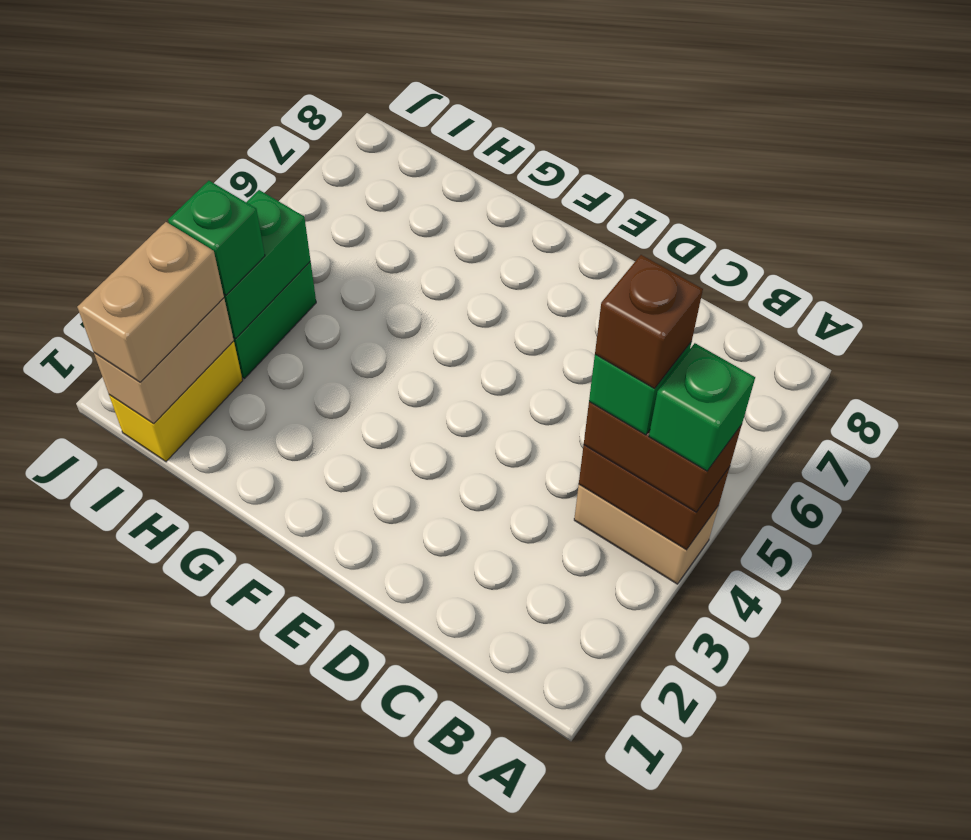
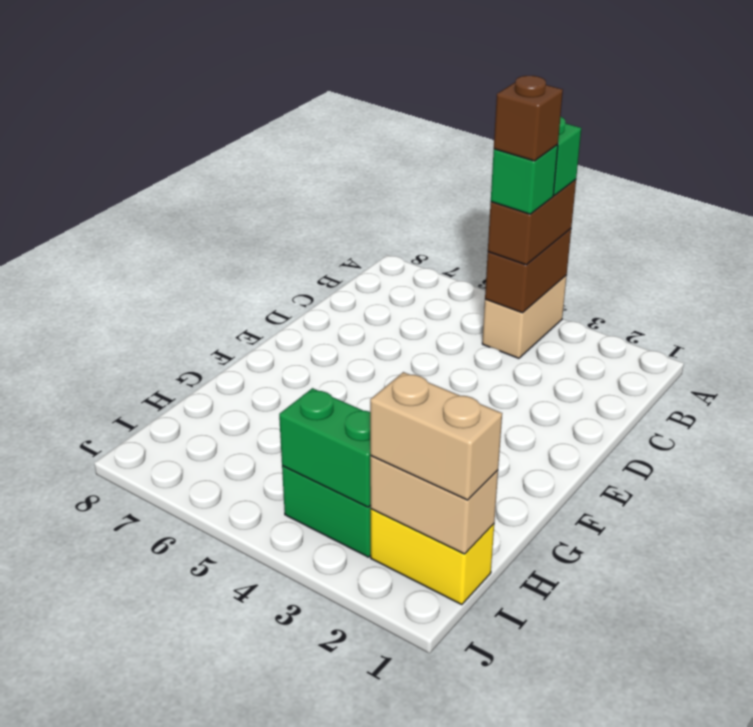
green brick I3 level 3 -> none

